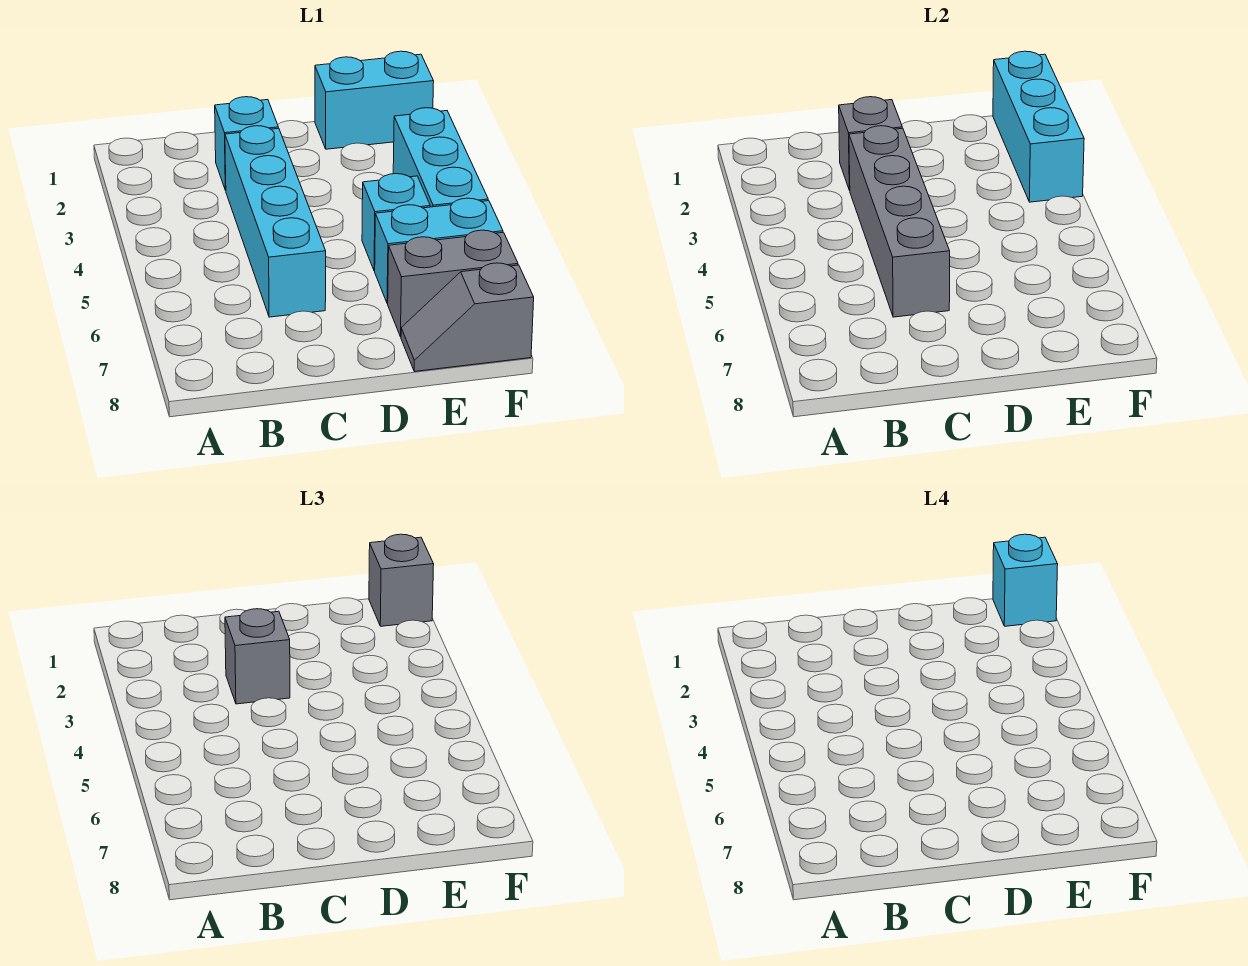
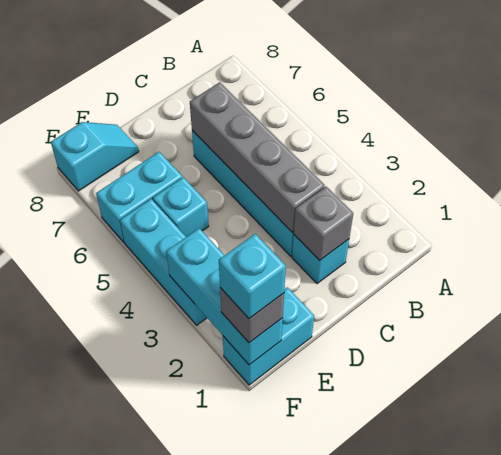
grey brick C3 level 3 -> none
grey brick E7:F7 level 1 -> none
grey slope E8:F8 level 1 top F -> cyan slope E8:F8 level 1 top F

